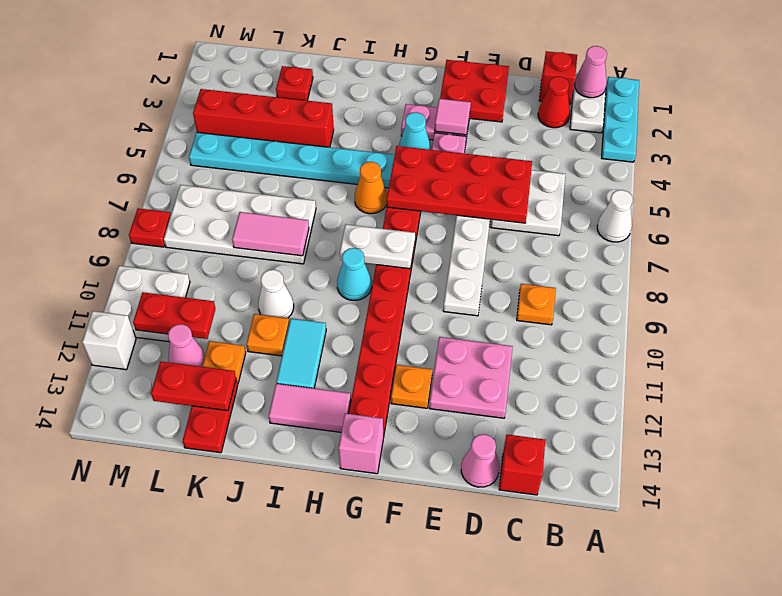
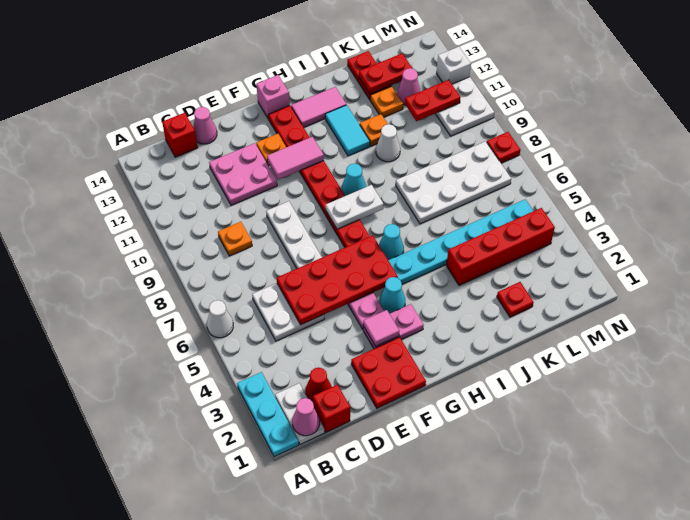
orange cone H6 level 1 -> cyan cone H6 level 1
pink tile J8:K8 level 2 -> pink tile F11:G11 level 2

